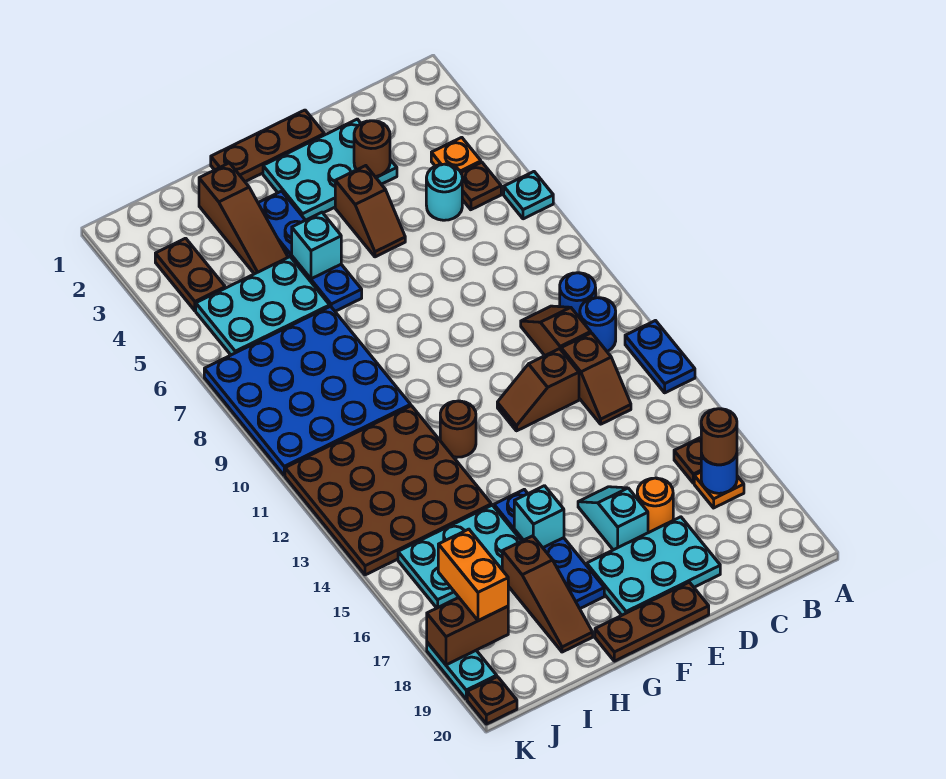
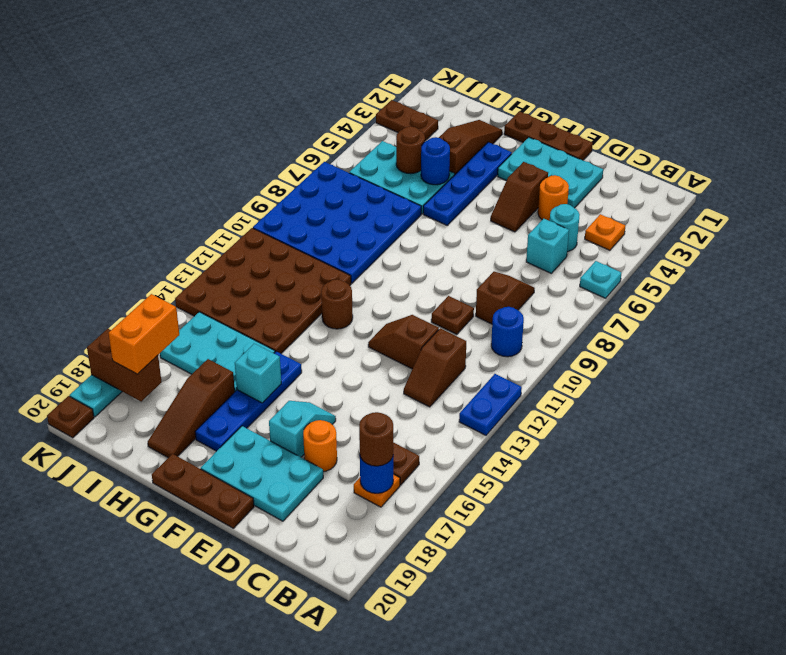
brown plate B5 level 1 -> brown plate D10 level 1
blue round brick B11 level 1 -> blue round brick H5 level 2
brown slope C10:C11 level 1 top 11 -> brown slope C8:C9 level 1 top 9
brown round brick D3 level 2 -> brown round brick I5 level 2
none -> orange round brick D4 level 1
cyan brick G5 level 2 -> cyan brick C6 level 1
brown slope H2:H4 level 1 top 2 -> brown slope H2:H4 level 1 top 4
brown plate J3:J4 level 1 -> brown plate J3:K3 level 1

